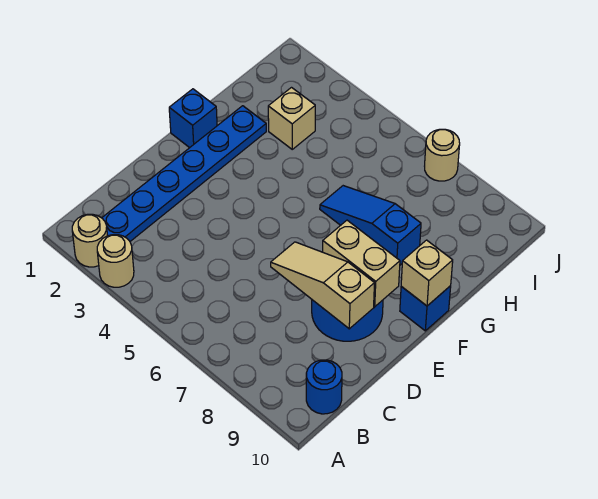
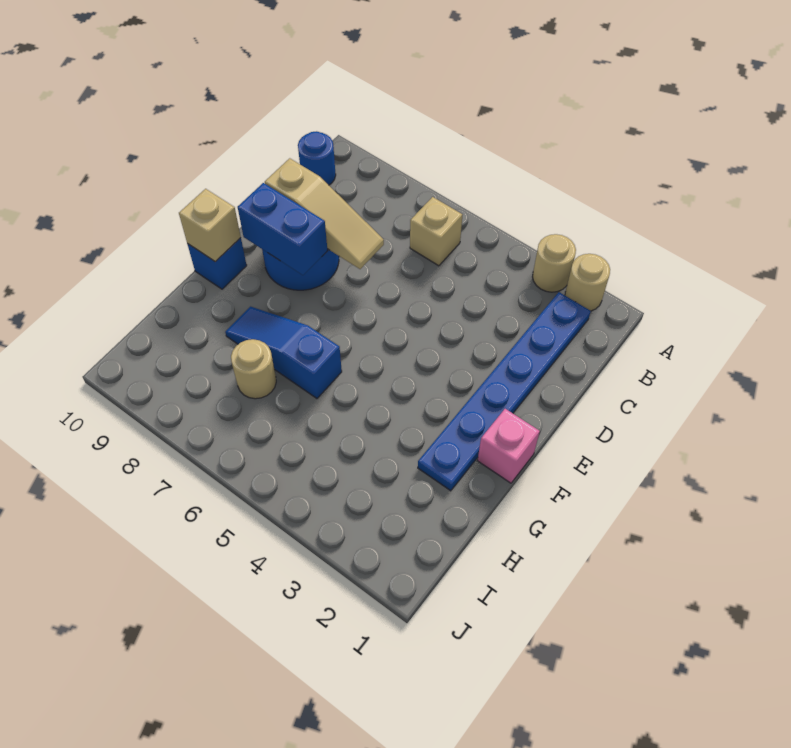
tan brick E8:E9 level 2 -> blue brick E8:E9 level 2
blue brick F1 level 1 -> pink brick F1 level 1
blue slope G6:G8 level 1 top 8 -> blue slope G6:G8 level 1 top 6
tan brick H3 level 1 -> tan brick B6 level 1
tan round brick J7 level 1 -> tan round brick H7 level 1

